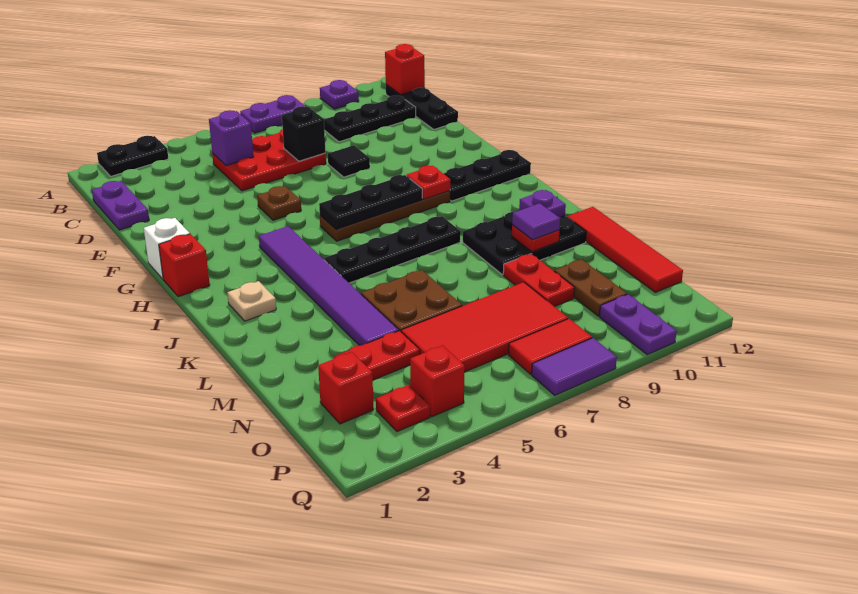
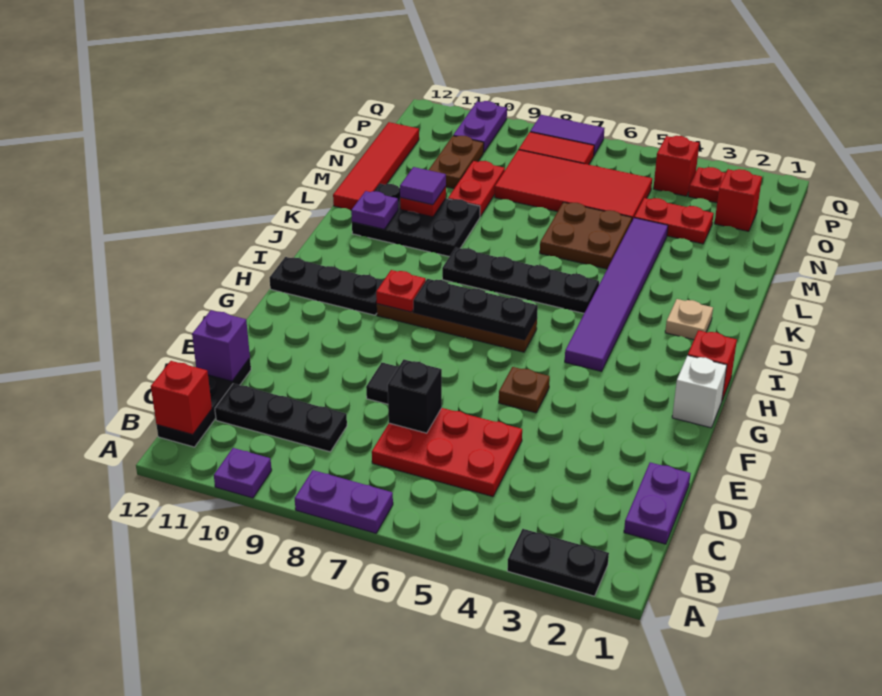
purple brick C5 level 2 -> purple brick D12 level 2

